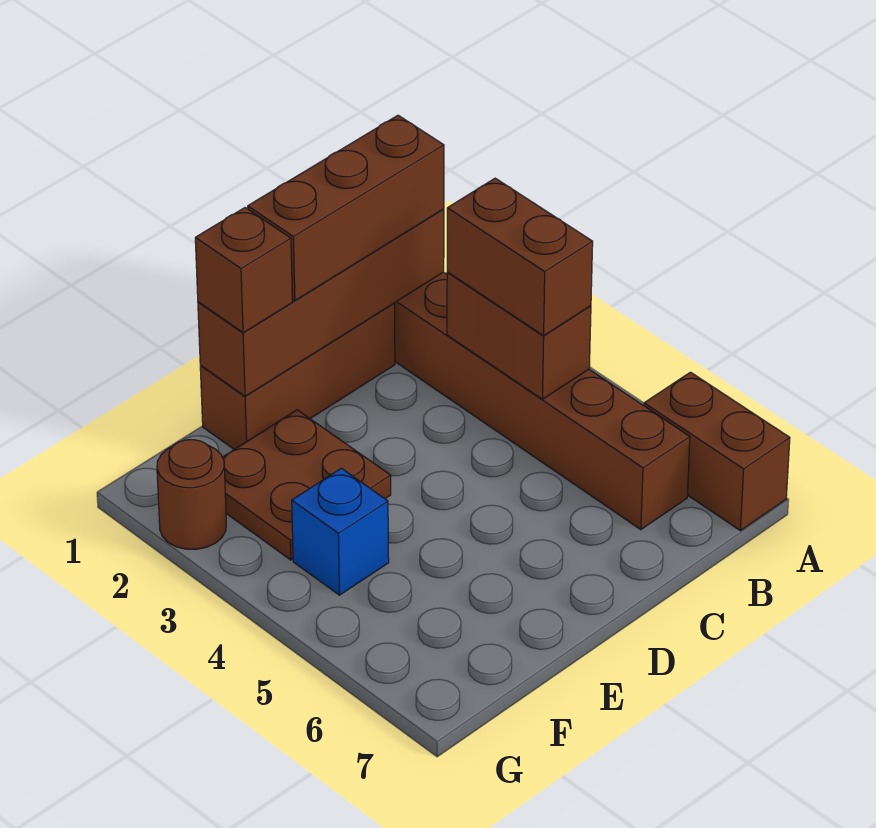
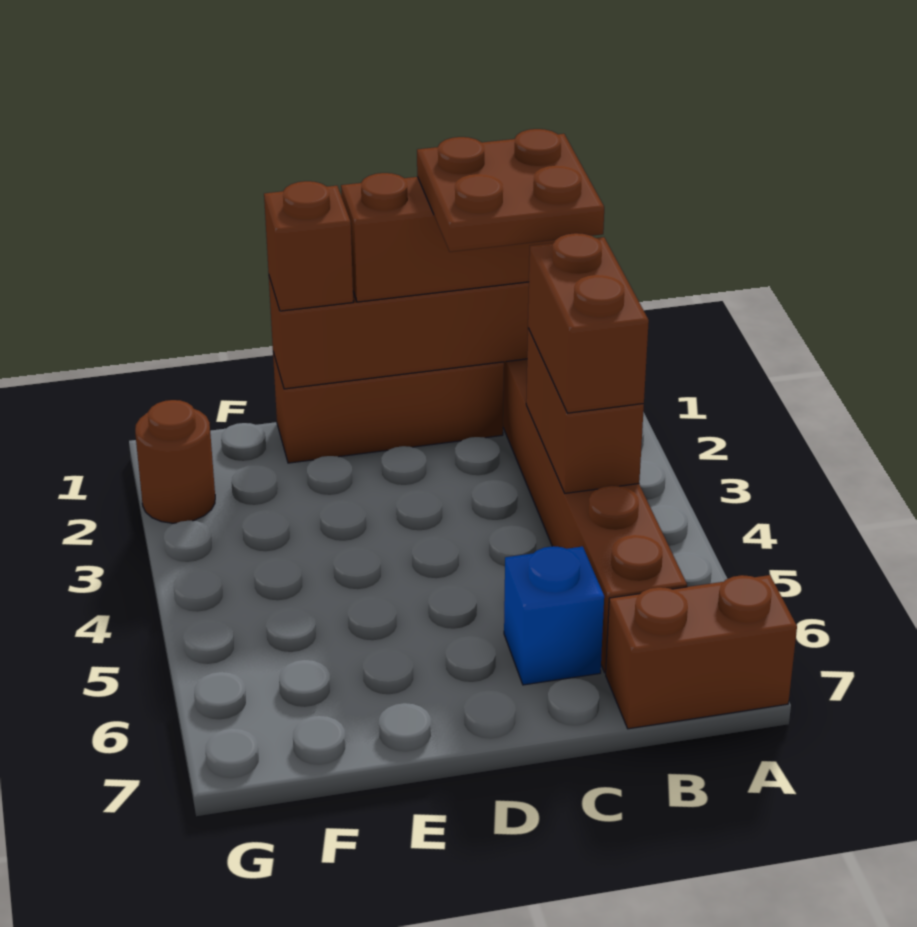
brown brick A6:A7 level 1 -> brown brick A7:B7 level 1
brown plate E2:F3 level 1 -> brown plate B1:C2 level 4
blue brick F4 level 1 -> blue brick C6 level 1

